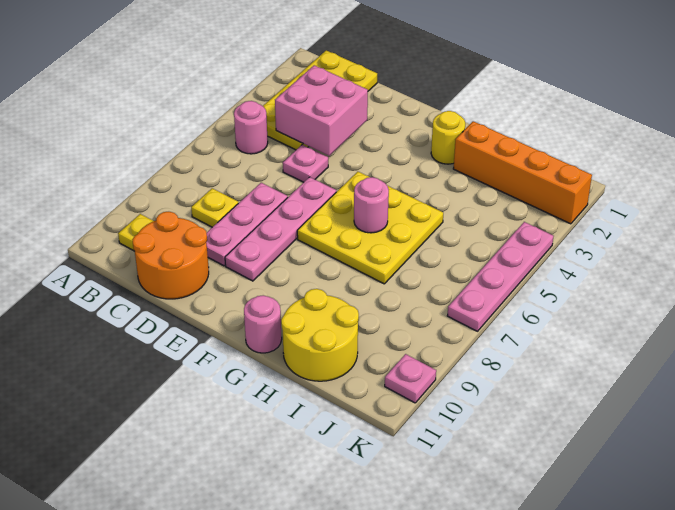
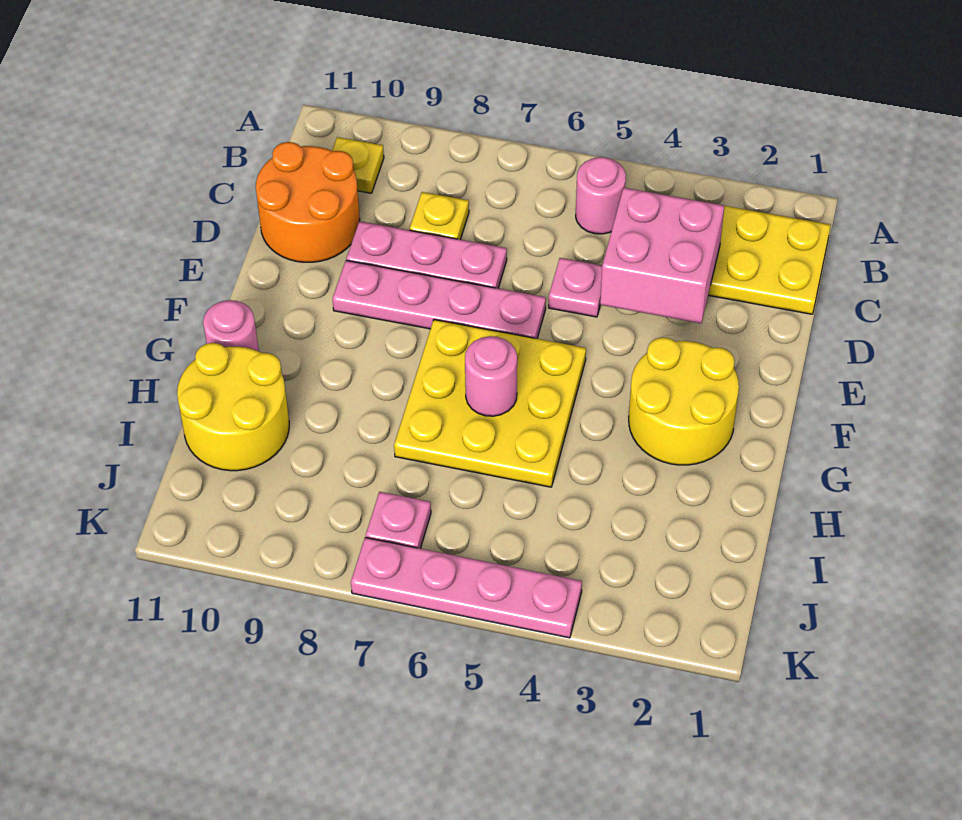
yellow round brick G2 level 1 -> yellow round brick F2:G3 level 1
orange brick H2:K2 level 1 -> none
pink plate K10 level 1 -> pink plate J7 level 1

